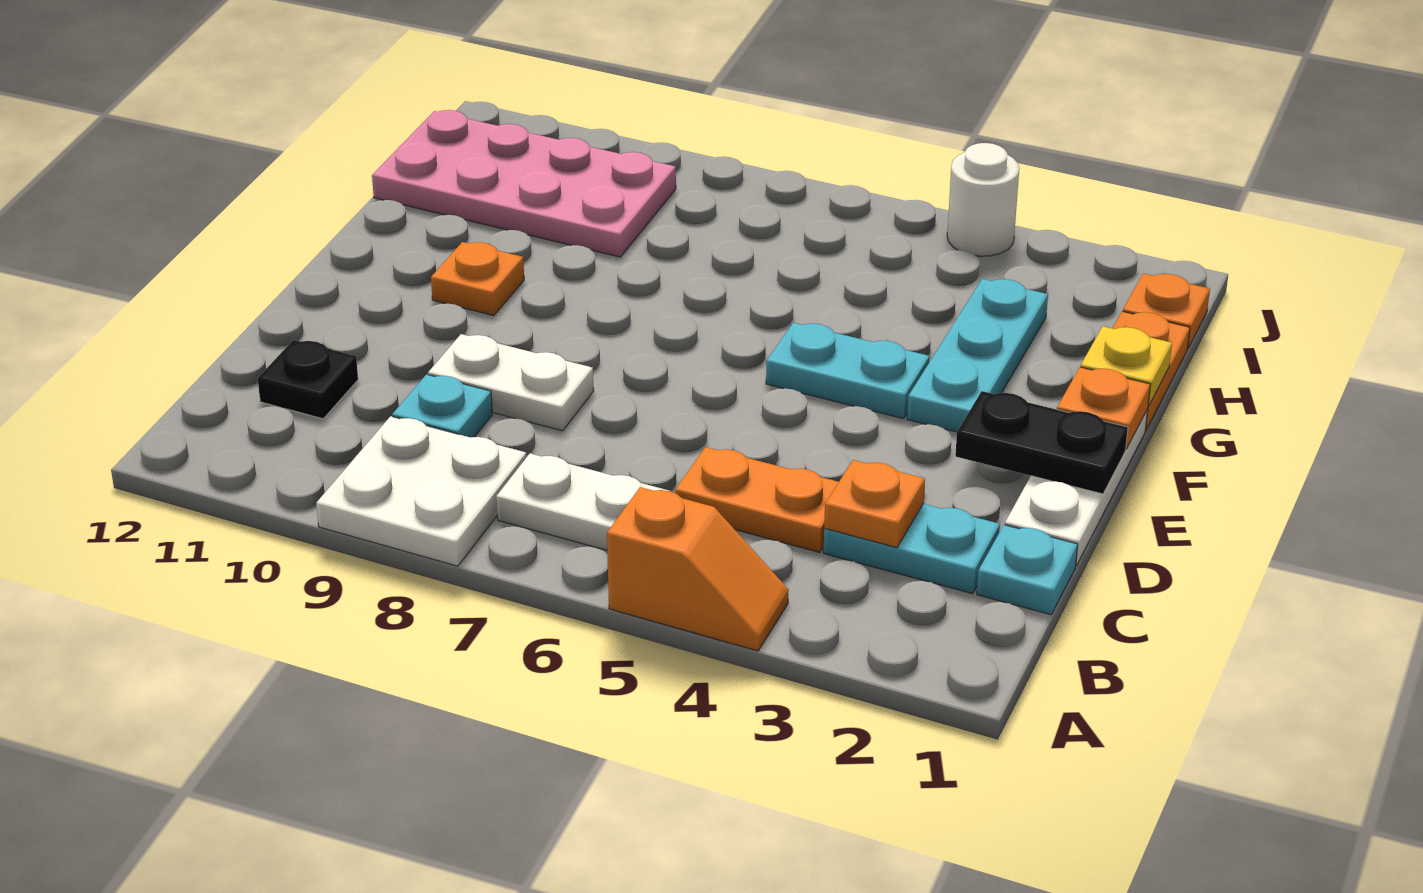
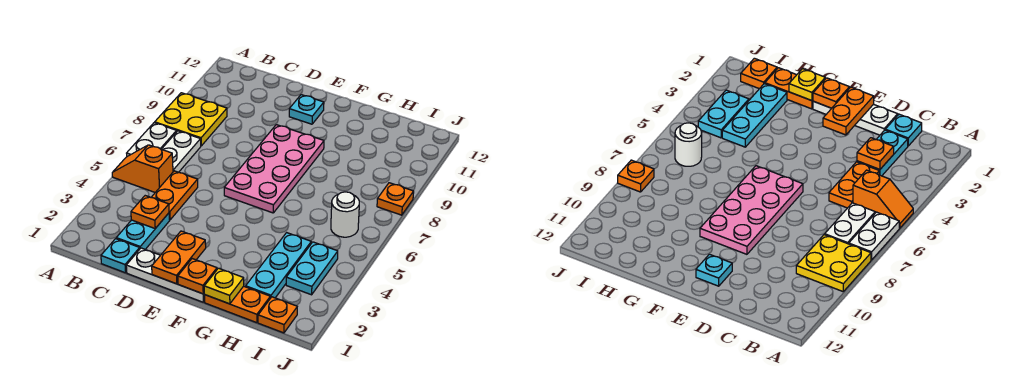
orange slope A4:A5 level 1 top 5 -> orange slope A5:B5 level 1 top B
white plate A8:B9 level 1 -> yellow plate A8:B9 level 1
cyan plate C9 level 1 -> cyan plate E11 level 1
black plate C11 level 1 -> none
white plate D8:D9 level 1 -> white plate A6:A7 level 1
black plate E1:E2 level 2 -> orange plate E1:E2 level 2
cyan plate F3:H3 level 1 -> cyan plate H2:H4 level 1
cyan plate F4:F5 level 1 -> cyan plate I3:I4 level 1
orange plate F10 level 1 -> orange plate J8 level 1
pink plate H9:I12 level 1 -> pink plate E6:F9 level 1
white round brick J4 level 1 -> white round brick I6 level 1

